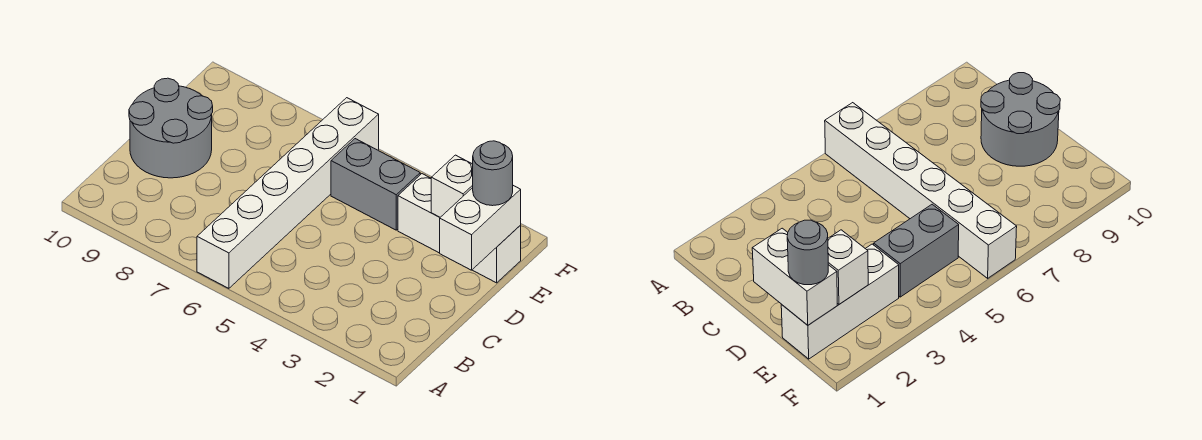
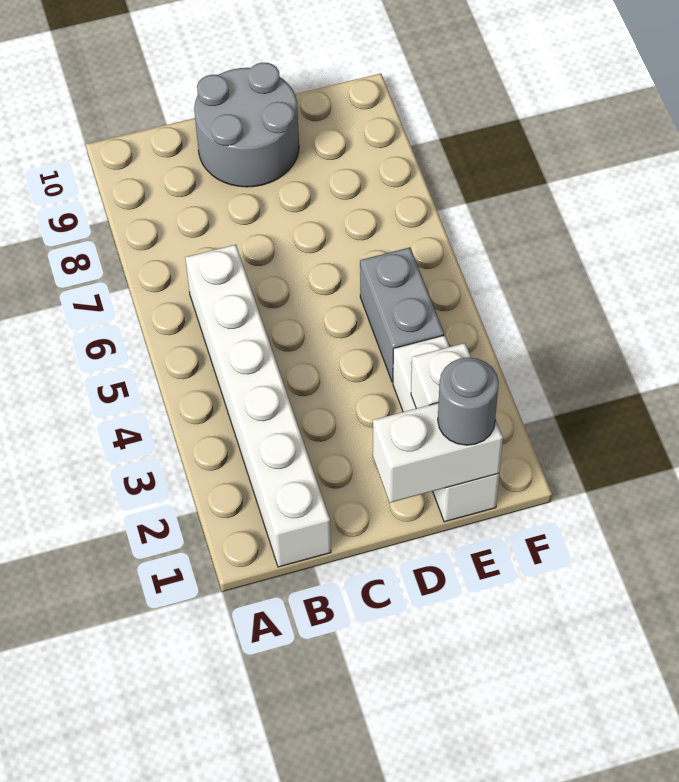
white brick A6:F6 level 1 -> white brick B1:B6 level 1

